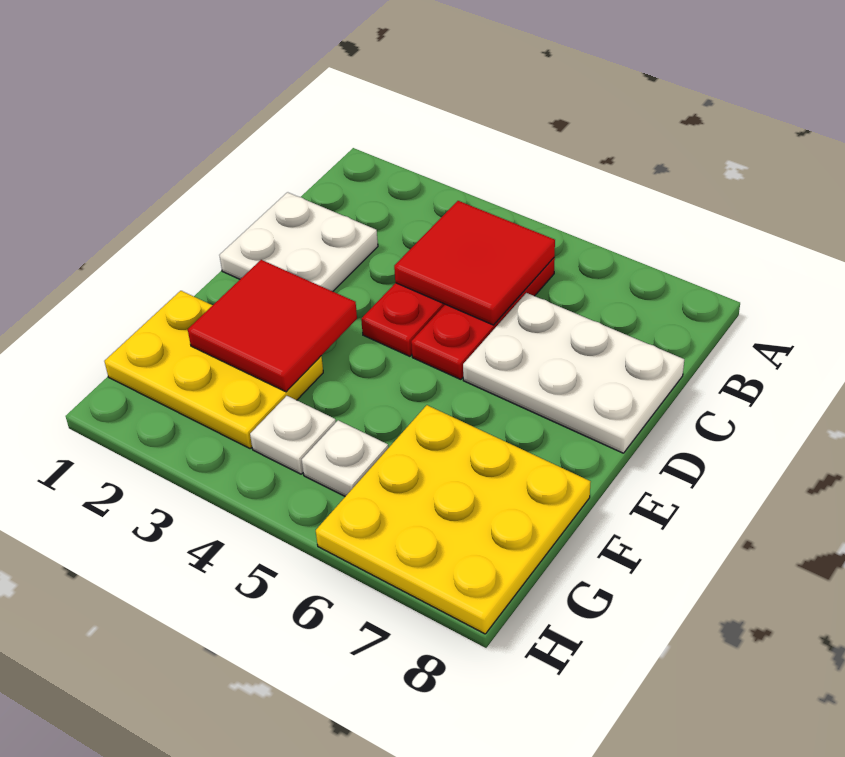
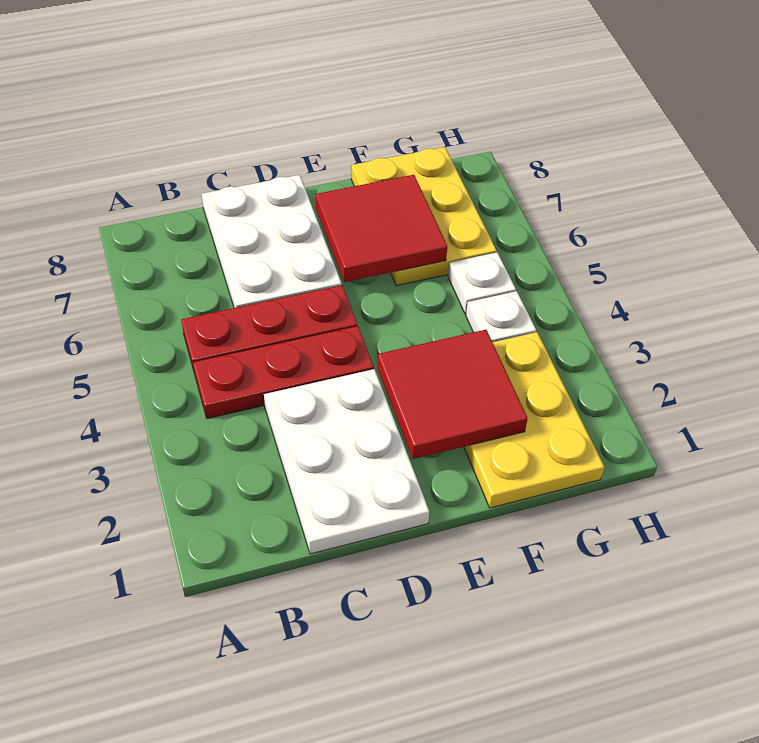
red tile B4:C5 level 2 -> red tile E6:F7 level 2
white plate C1:D2 level 1 -> white plate C1:D3 level 1
yellow plate F6:H8 level 1 -> yellow plate F6:G8 level 1

